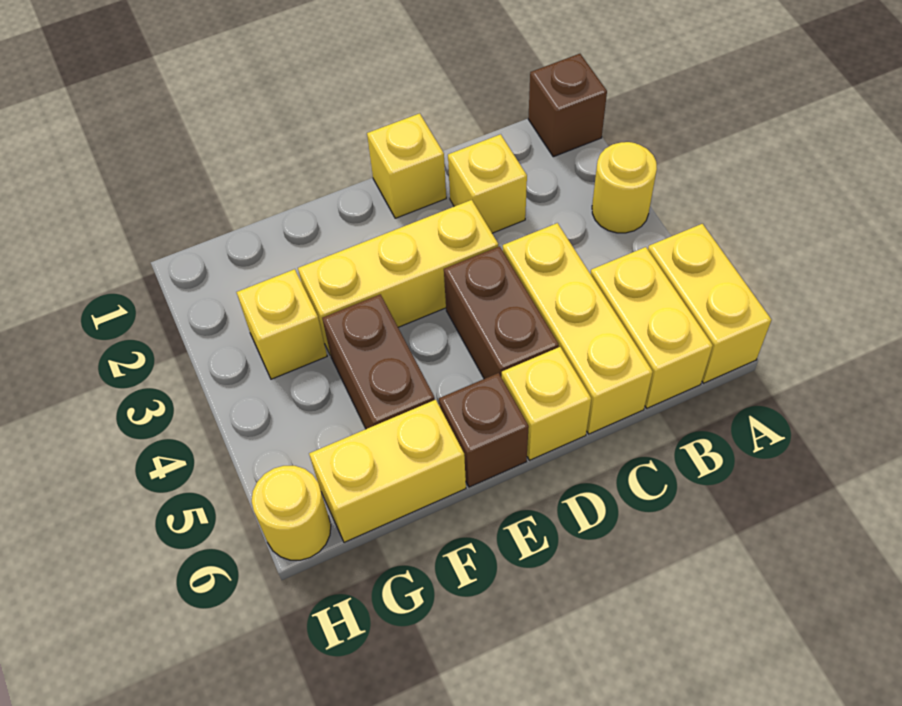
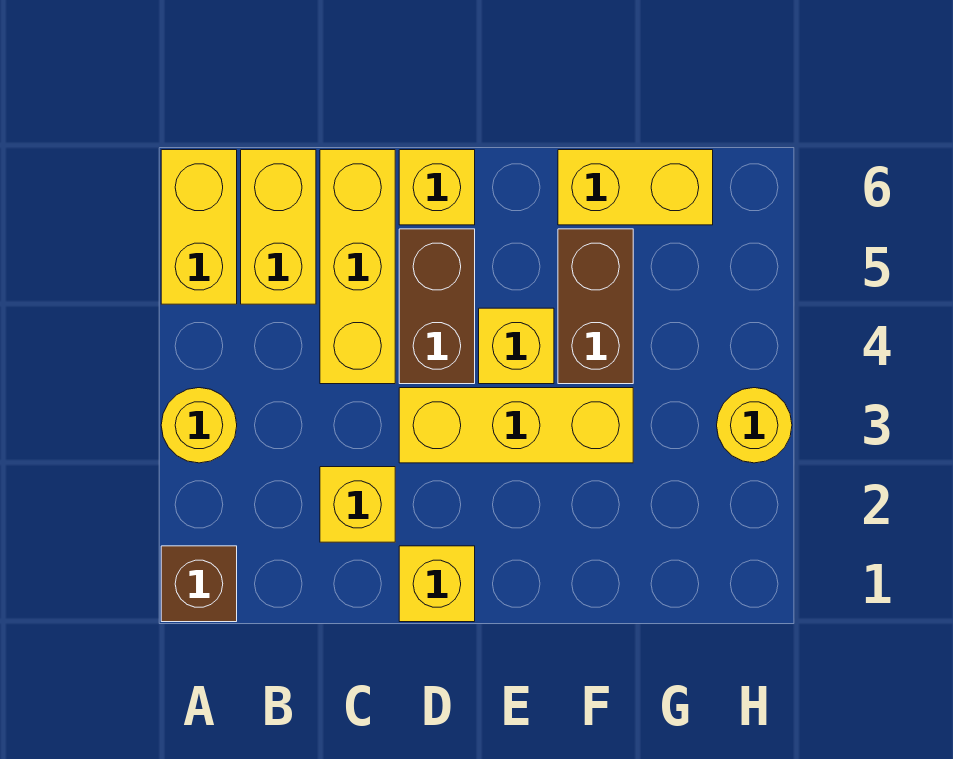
brown brick E6 level 1 -> none
yellow brick G3 level 1 -> yellow brick E4 level 1
yellow round brick H6 level 1 -> yellow round brick H3 level 1

